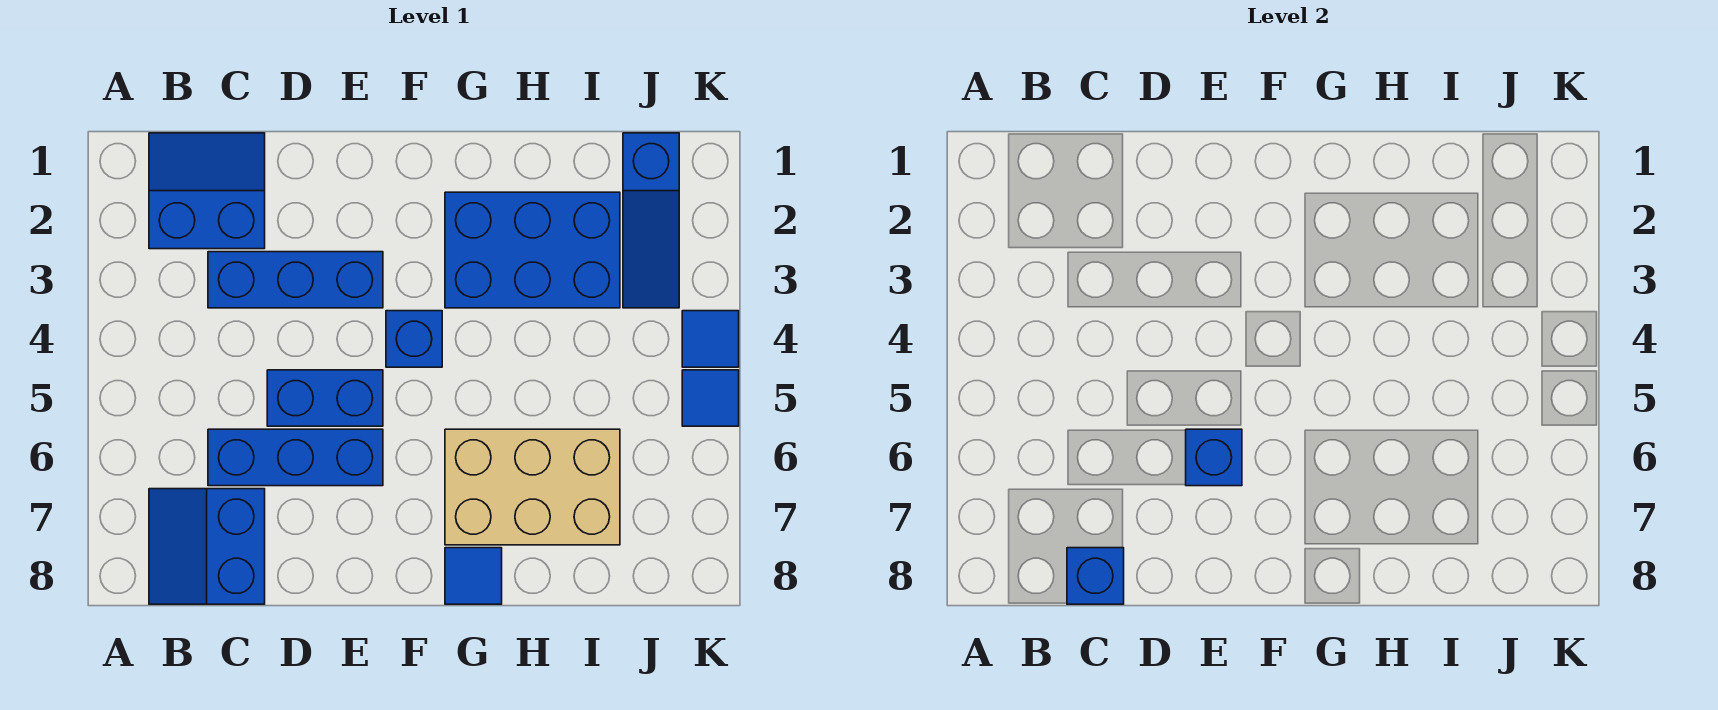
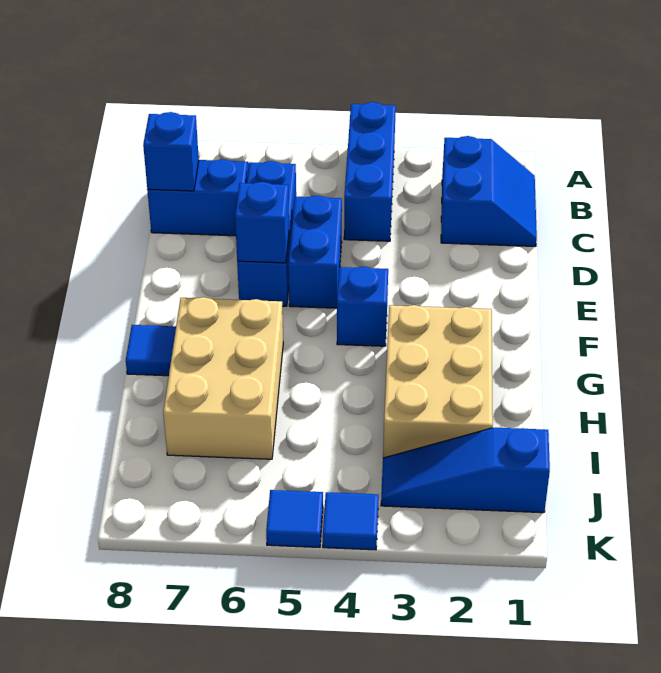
blue brick C3:E3 level 1 -> blue brick A4:C4 level 1
blue brick G2:I3 level 1 -> tan brick G2:I3 level 1

